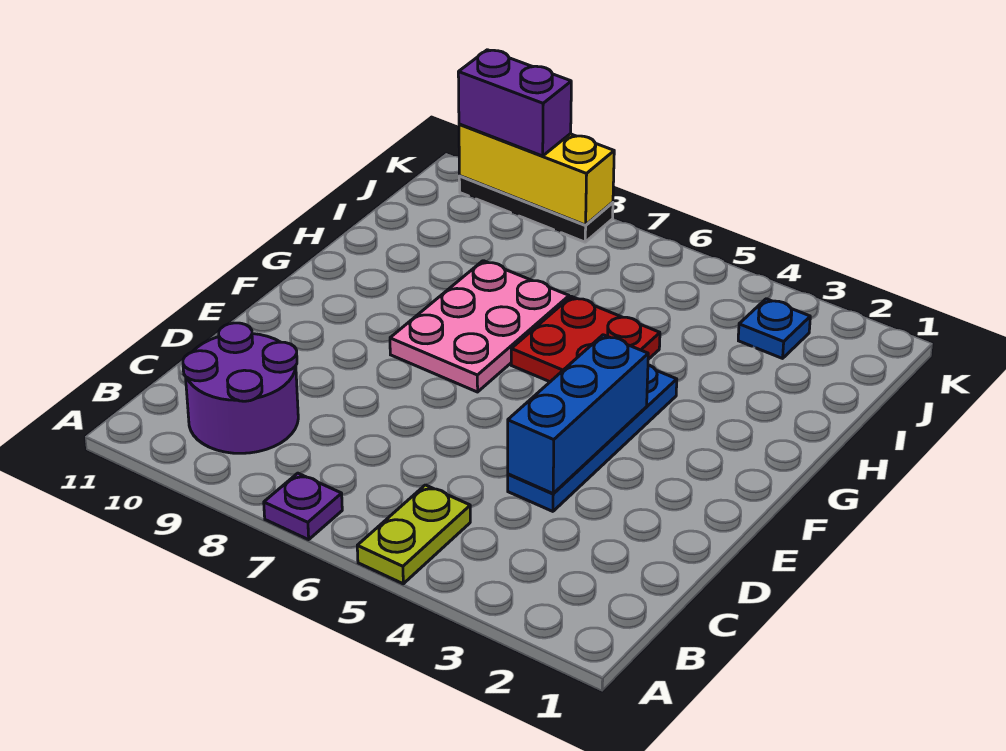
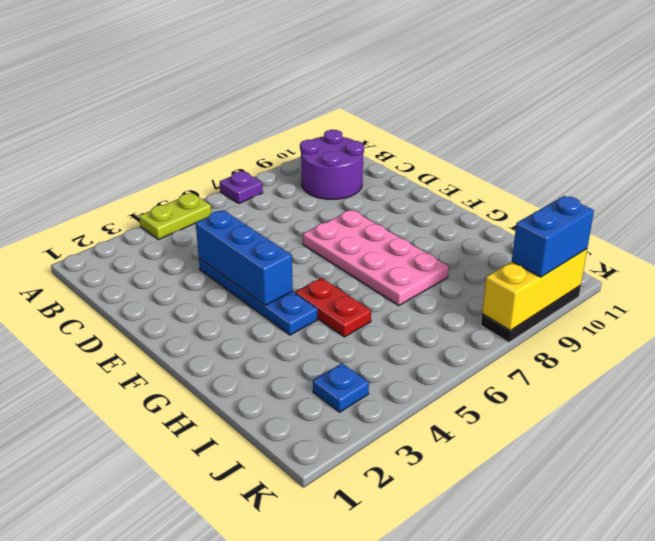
lime plate A5:B5 level 1 -> lime plate A4:A5 level 1
pink plate F7:H8 level 1 -> pink plate E7:H8 level 1
red plate G5:H6 level 1 -> red plate G5:H5 level 1
purple brick K9:K10 level 3 -> blue brick K9:K10 level 3

